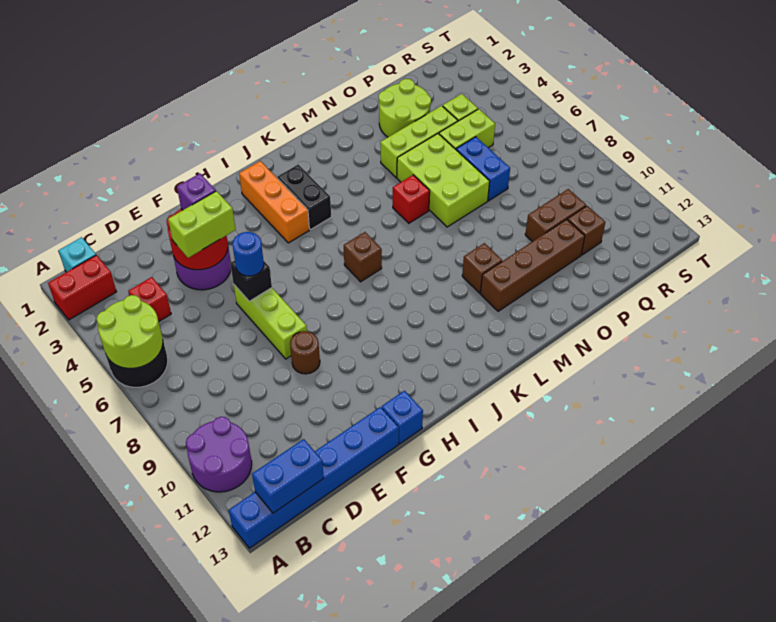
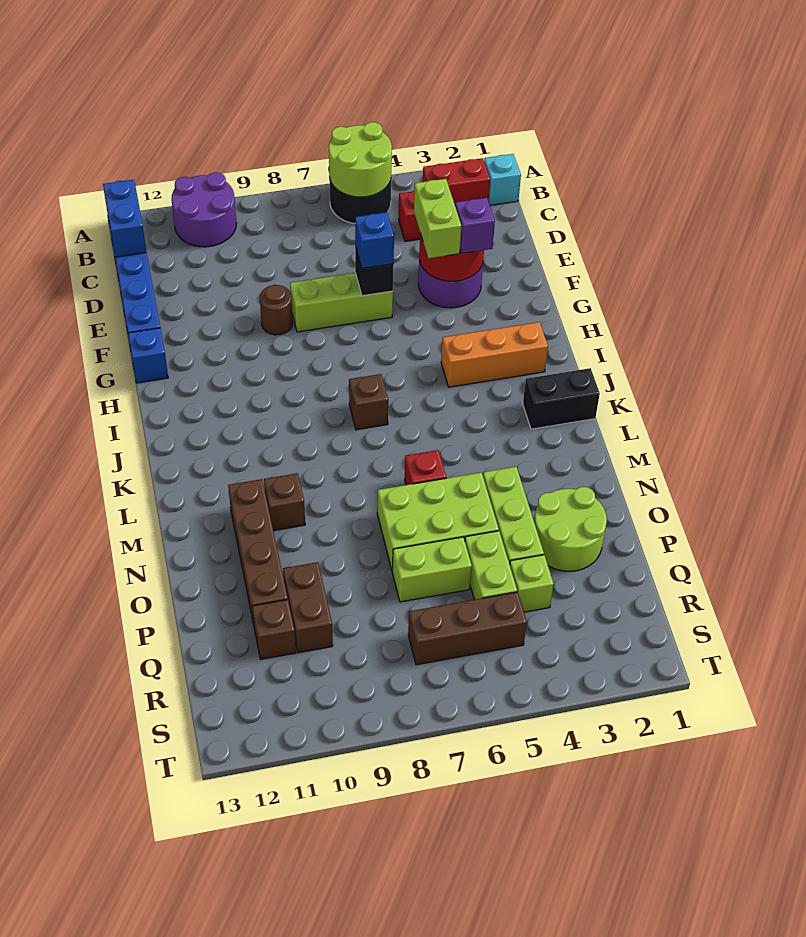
red brick A2:B2 level 1 -> red brick B2:B3 level 1
blue round brick F6 level 3 -> blue brick F6 level 3
black brick J3:J4 level 1 -> black brick K1:K2 level 1
blue brick P6:P7 level 1 -> lime brick P6:P7 level 1
none -> brown brick R5:R7 level 1

